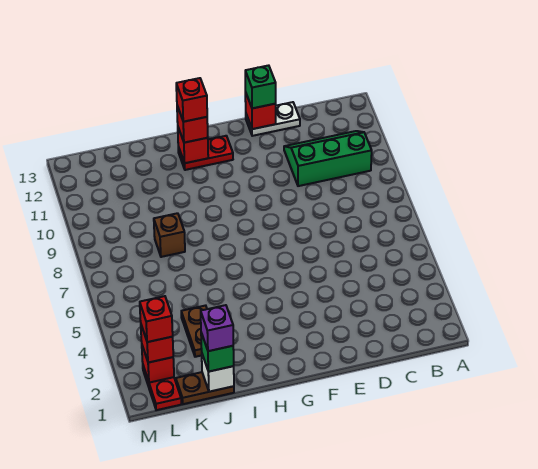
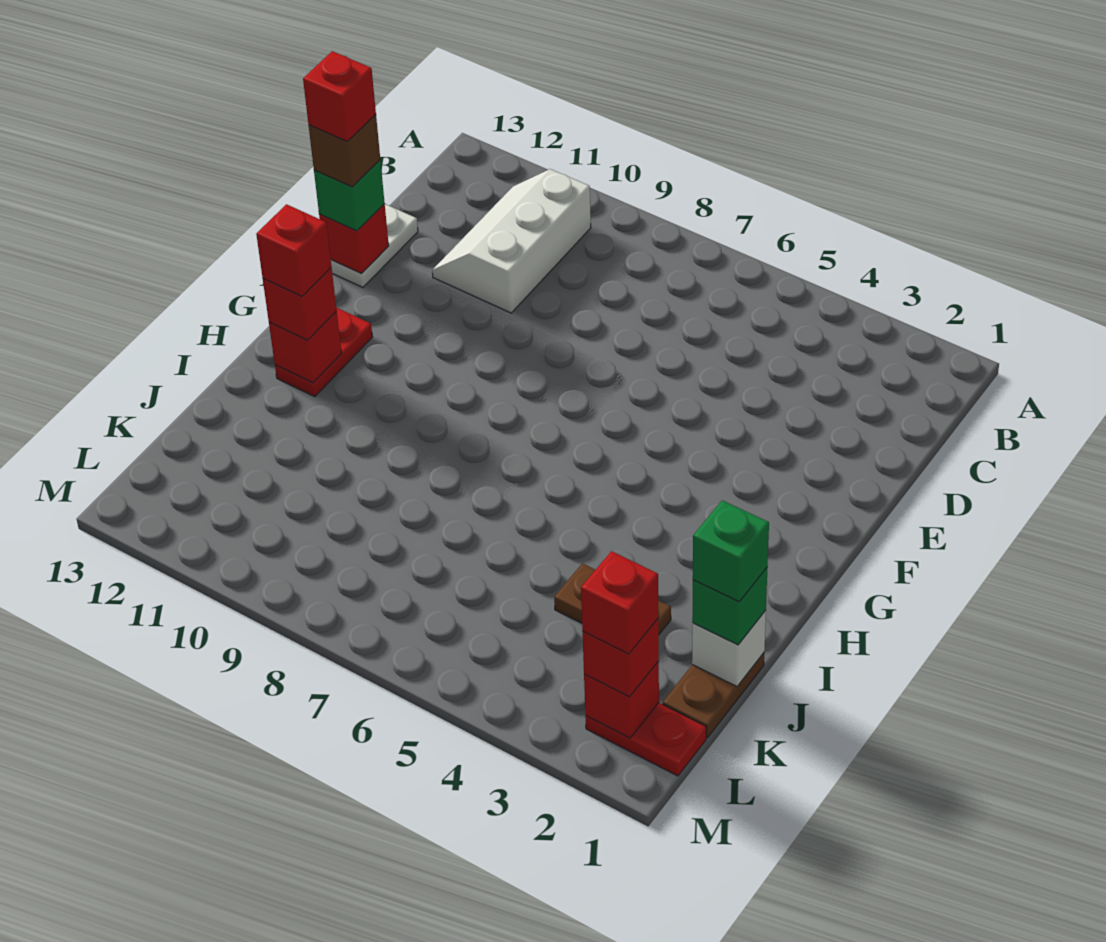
green slope B10:D11 level 1 top 10 -> white slope B10:D11 level 1 top 10
none -> red brick E13 level 5
purple brick J1 level 4 -> green brick J1 level 4
brown brick J8 level 1 -> brown brick E13 level 4

